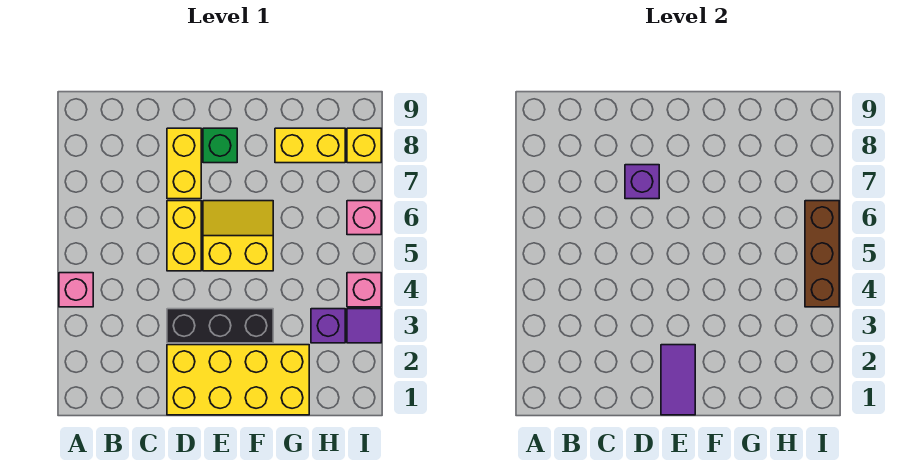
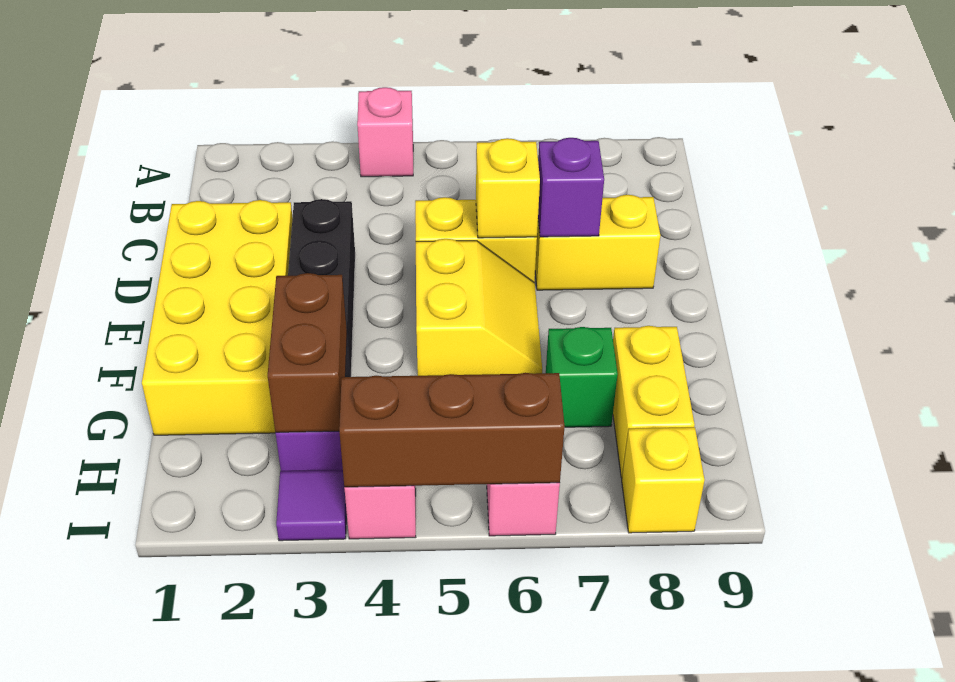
none -> yellow brick D6 level 2
purple tile E1:E2 level 2 -> none
green brick E8 level 1 -> green brick G7 level 1
none -> brown brick G3:H3 level 2

